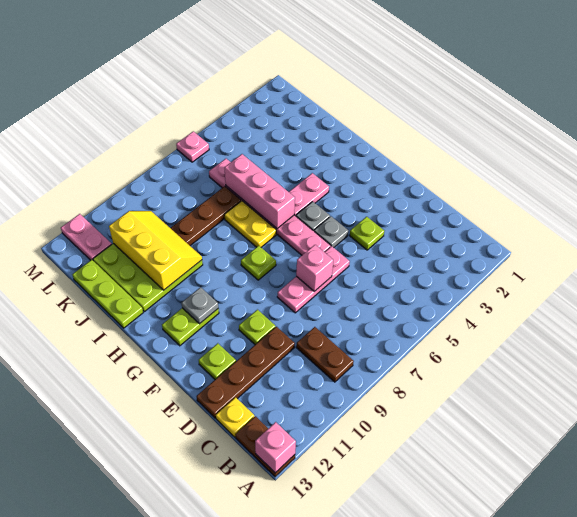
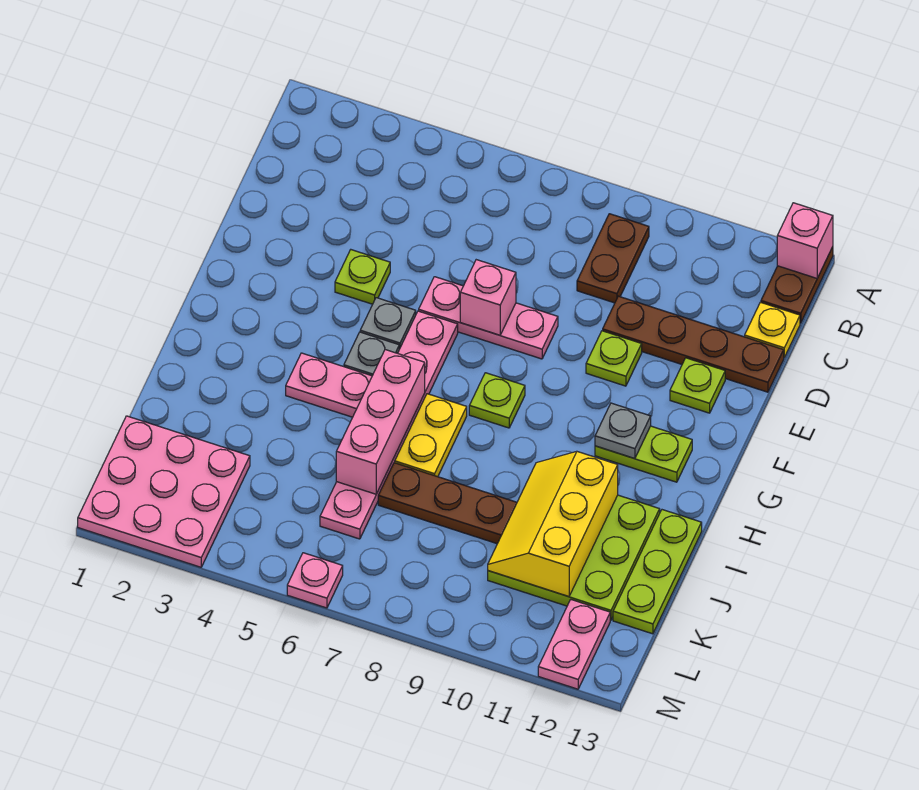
none -> pink plate K1:M3 level 1

